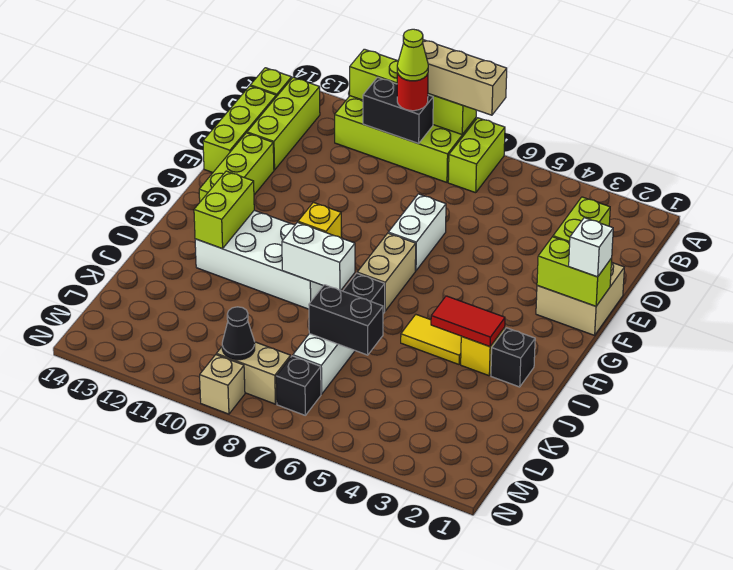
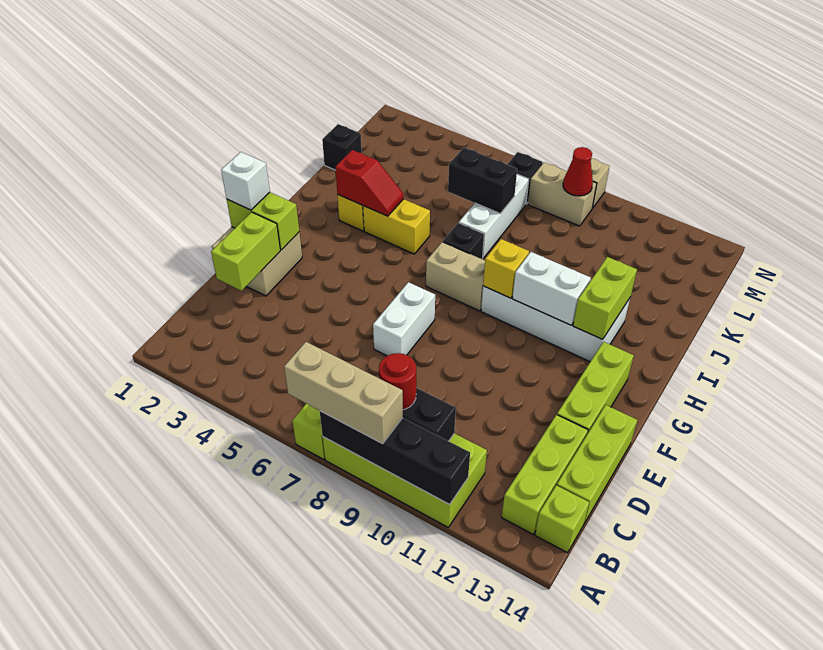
lime brick A8:A11 level 2 -> black brick A8:A11 level 2
lime cone B9 level 4 -> none
tan brick G7:H7 level 1 -> tan brick H7:H8 level 1
black brick I2 level 1 -> black brick K1 level 1
red tile I3:I4 level 2 -> red slope I3:I4 level 2 top 3
yellow tile I4:I5 level 1 -> yellow brick I4:I5 level 1
white brick I8:I9 level 2 -> white brick H10:H11 level 2
black cone M9 level 2 -> red cone M9 level 2

